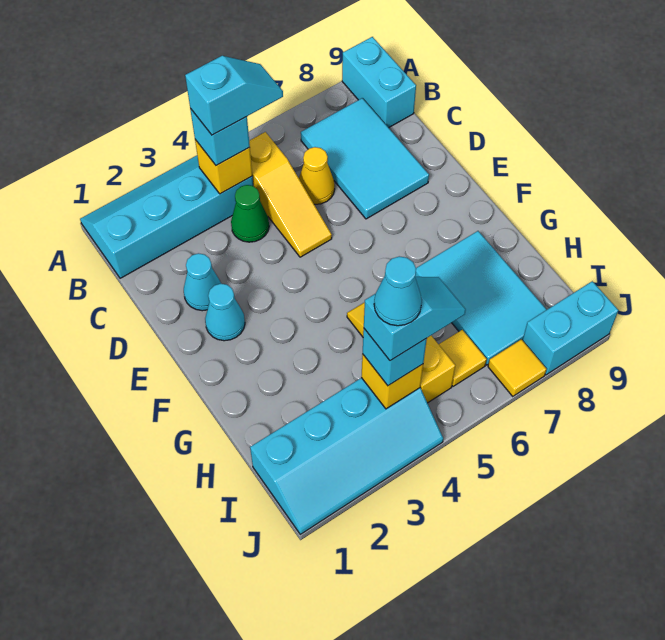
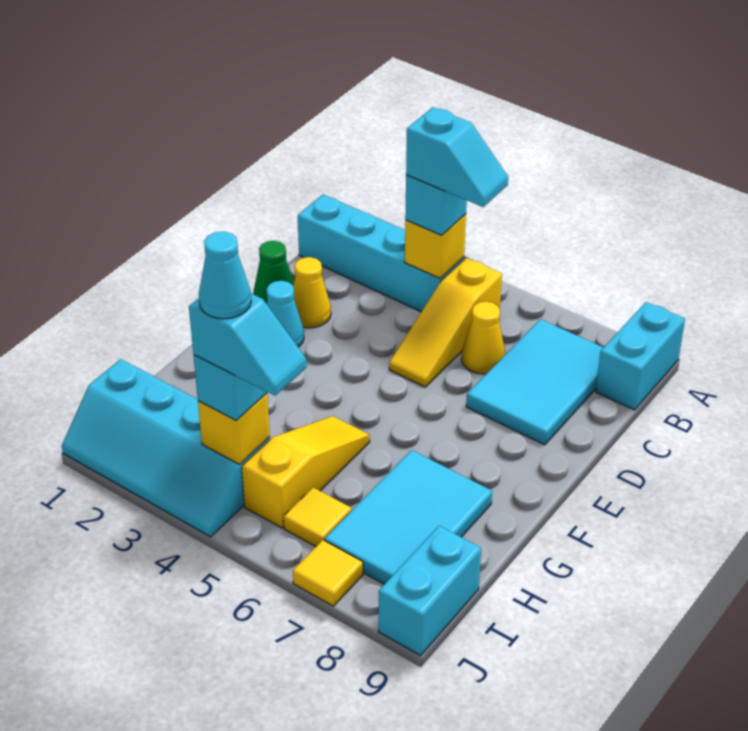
green cone C4 level 1 -> green cone D1 level 1
cyan cone D2 level 1 -> yellow cone D2 level 1
cyan brick J8:J9 level 1 -> cyan brick I9:J9 level 1

